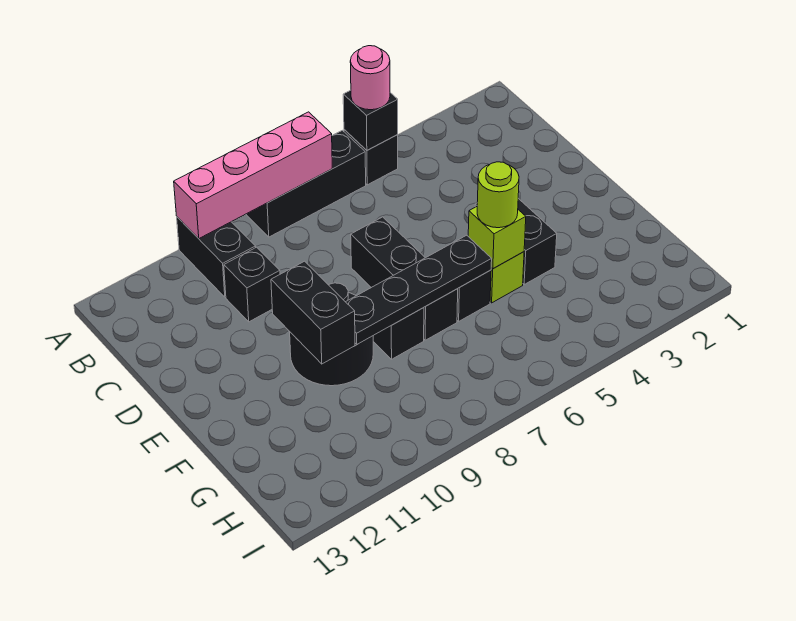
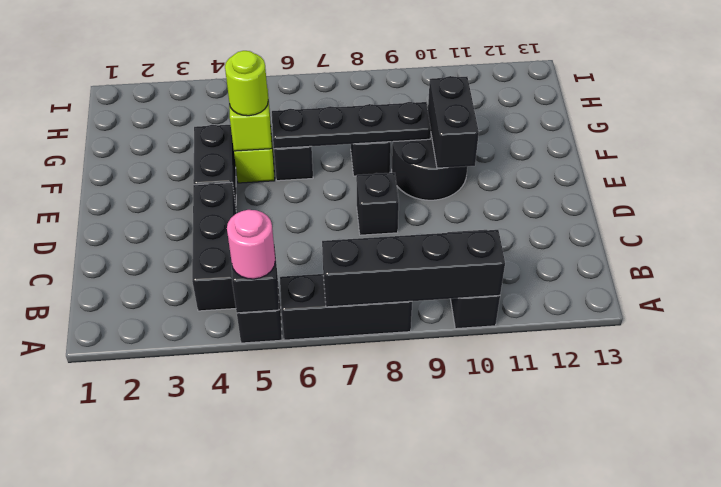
pink brick A7:A10 level 2 -> black brick A7:A10 level 2
black brick C10 level 1 -> black brick D8 level 1
black brick D7:F7 level 1 -> black brick B4:D4 level 1

